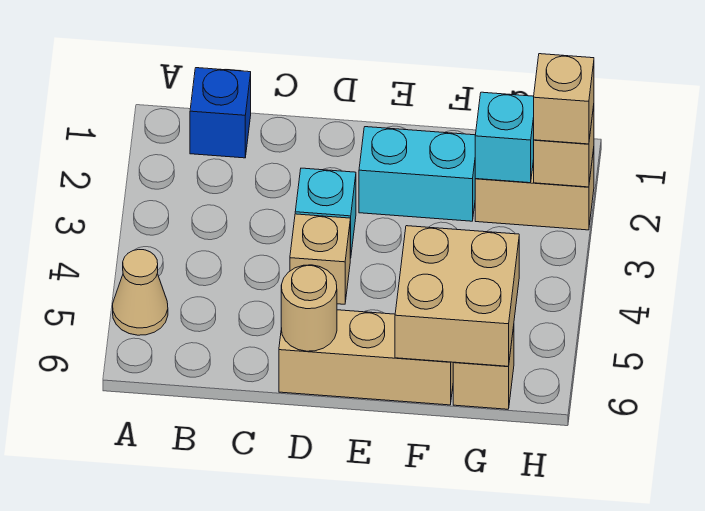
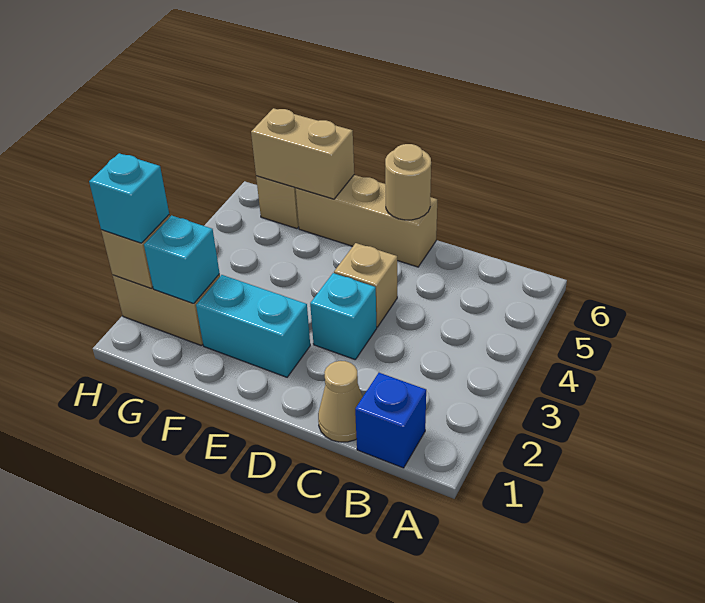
tan cone A5 level 1 -> tan cone C1 level 1
tan brick F5:G6 level 2 -> tan brick F6:G6 level 2
tan brick H2 level 3 -> cyan brick H2 level 3

